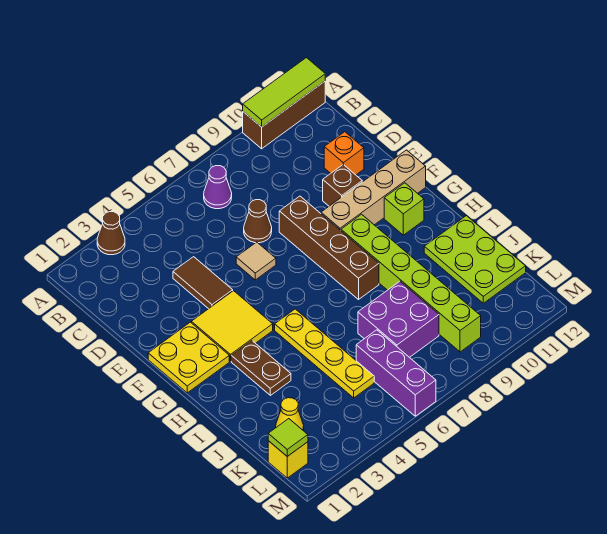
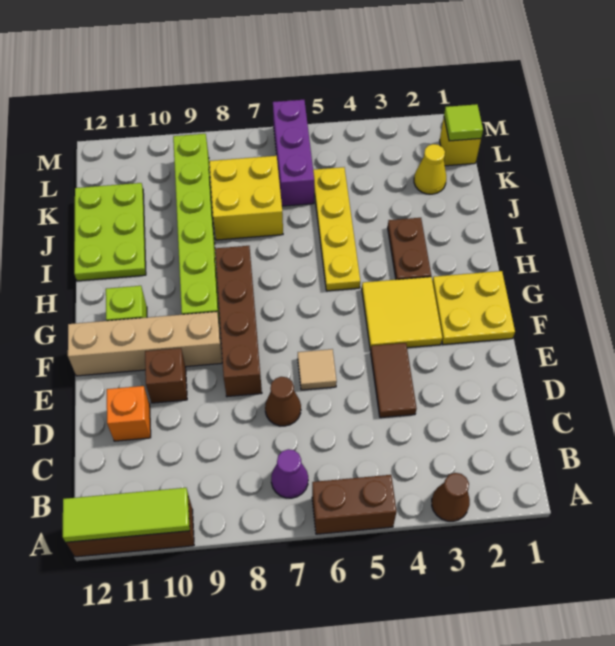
none -> brown brick A5:A6 level 1
purple brick J7:K8 level 1 -> yellow brick J7:K8 level 1

